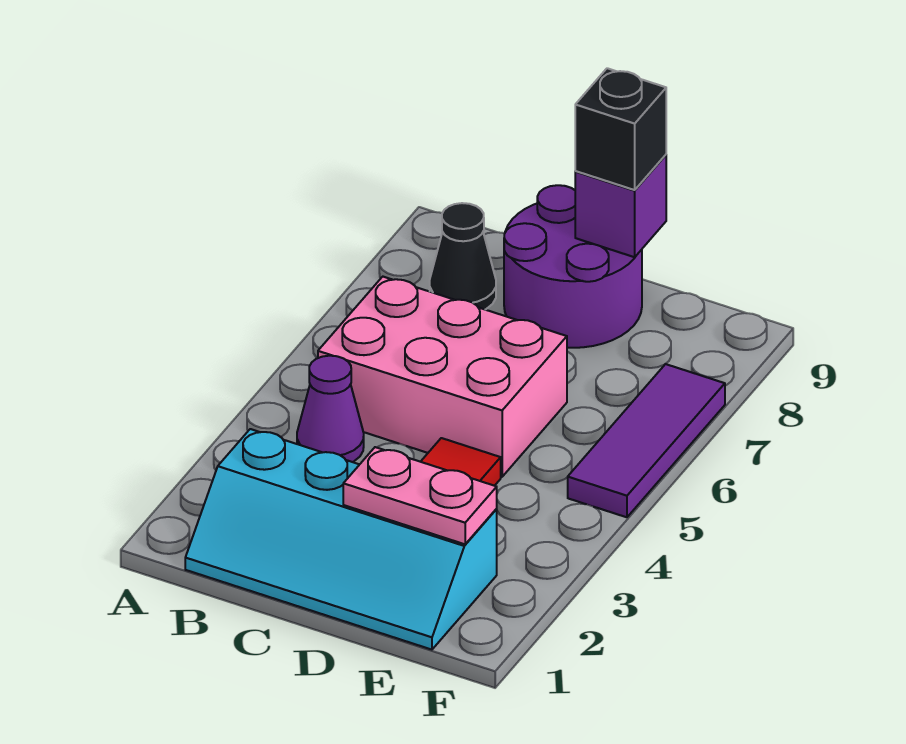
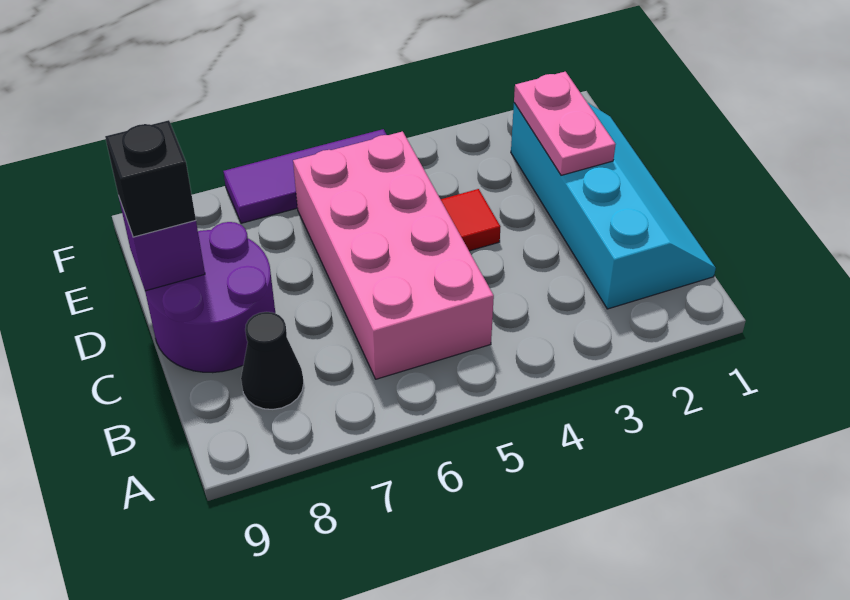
purple cone B4 level 1 -> none
pink brick B5:D6 level 1 -> pink brick B5:E6 level 1

